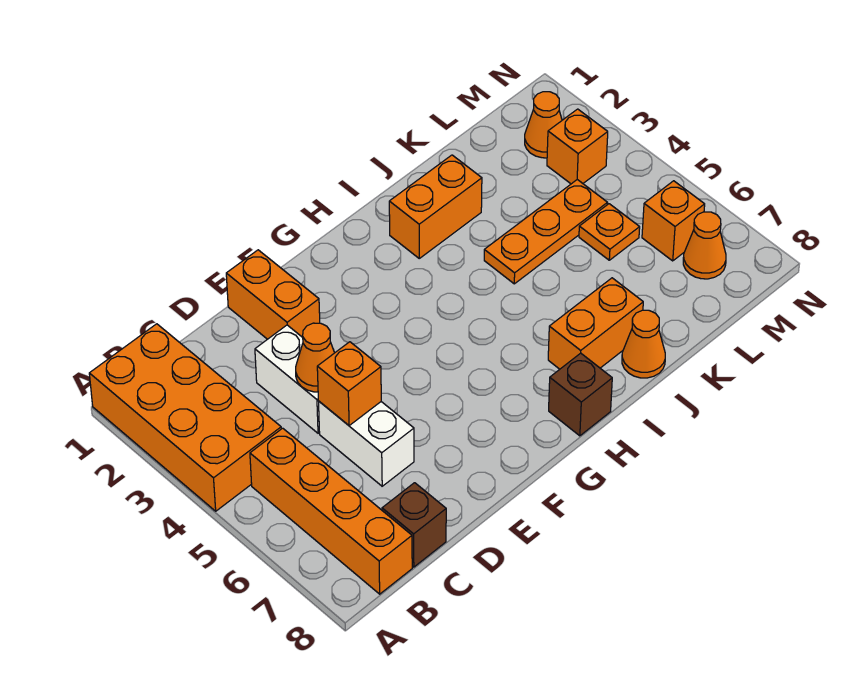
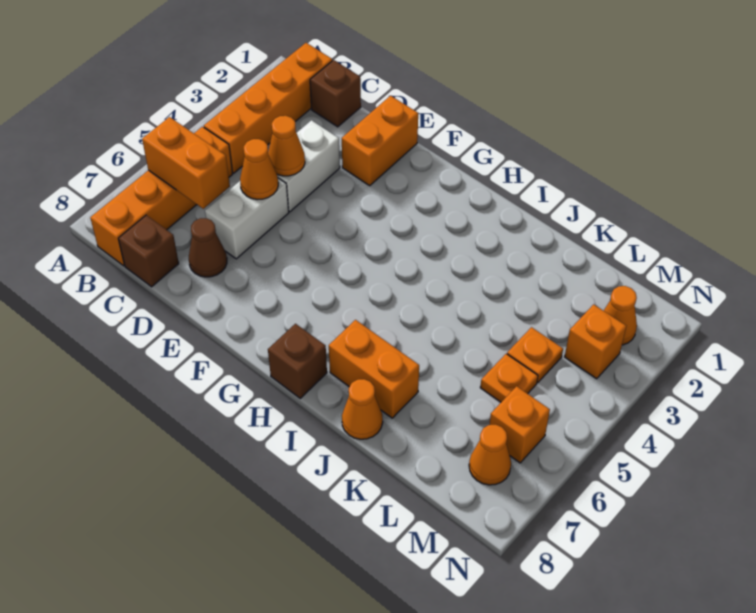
orange brick A1:B4 level 1 -> orange brick B1:B4 level 1
none -> brown brick C1 level 1
orange brick D5 level 2 -> orange cone D5 level 2
none -> brown cone D7 level 1
orange brick I2:J2 level 1 -> orange brick B6:C6 level 2
orange plate J4:L4 level 1 -> orange plate L4 level 1

